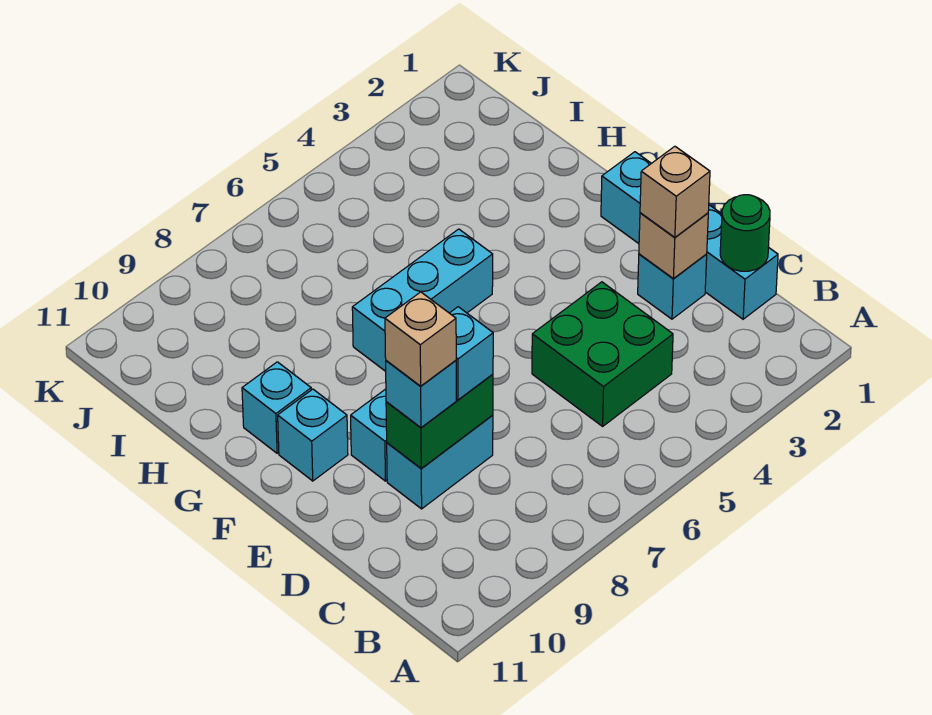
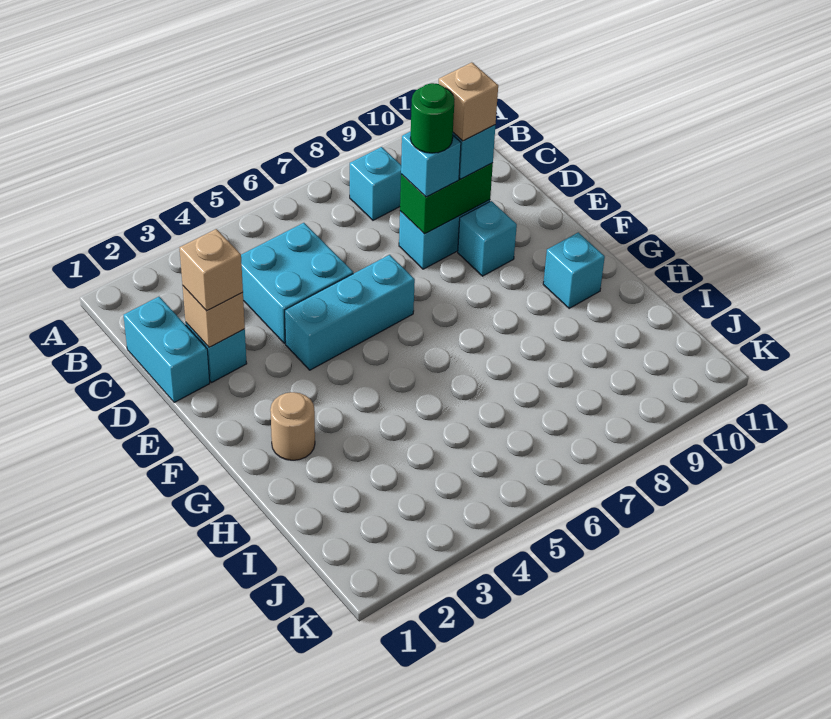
cyan brick C1:F1 level 1 -> cyan brick C1:D1 level 1
green round brick C1 level 2 -> green round brick D8 level 4
green brick C4:D5 level 1 -> cyan brick C4:D5 level 1
cyan brick F10 level 1 -> cyan brick B8 level 1
none -> tan round brick G2 level 1
cyan brick G5:G7 level 1 -> cyan brick E4:E6 level 1

